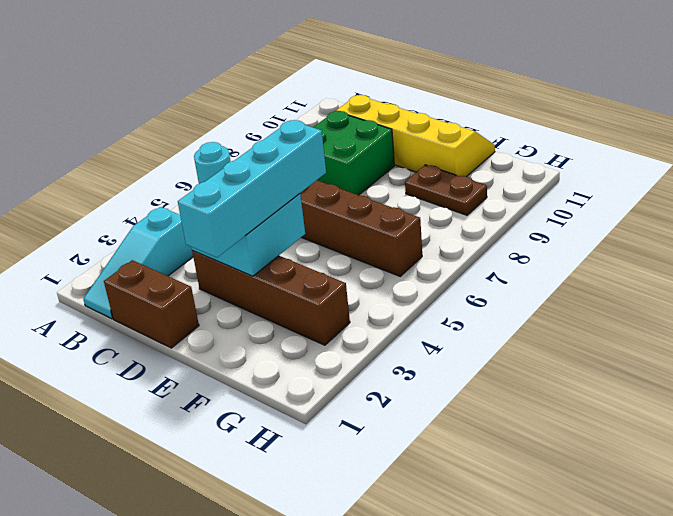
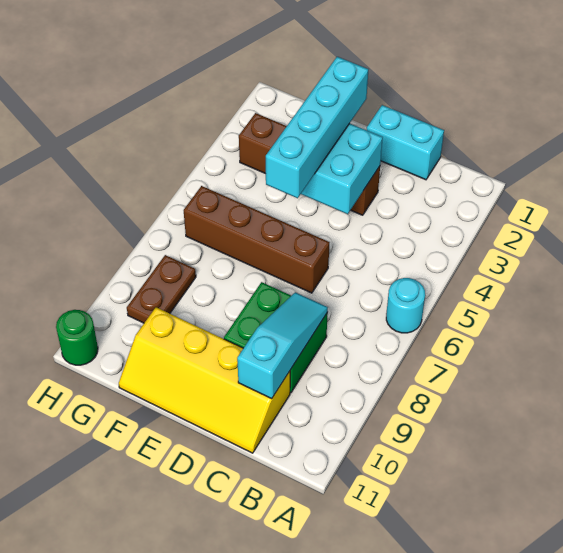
cyan slope B1:B3 level 1 top 3 -> cyan slope C8:C10 level 2 top 10
brown brick C1:D1 level 1 -> cyan brick C1:D1 level 1
brown plate F9:G9 level 1 -> brown plate G8:G9 level 1
none -> green round brick H11 level 1

